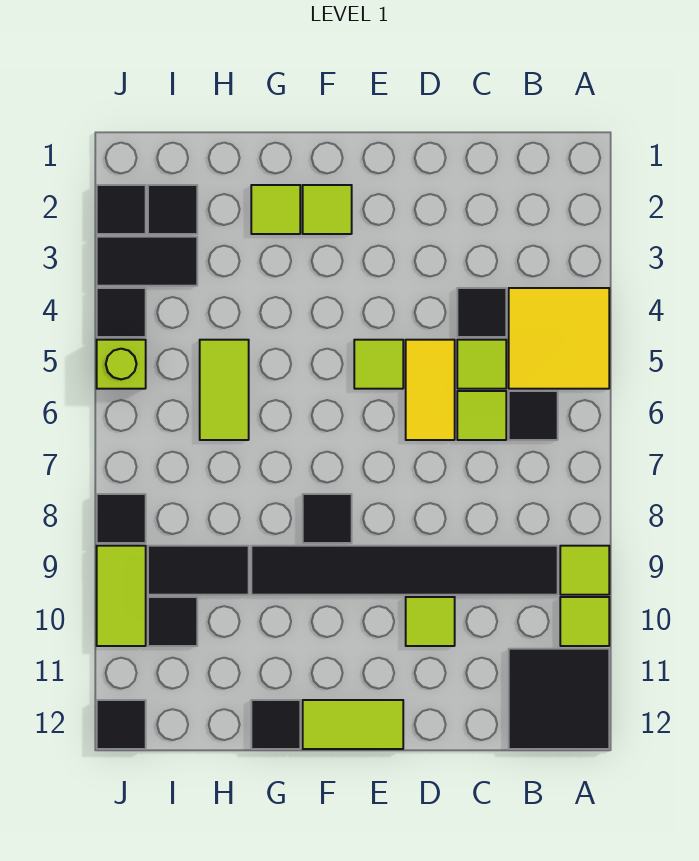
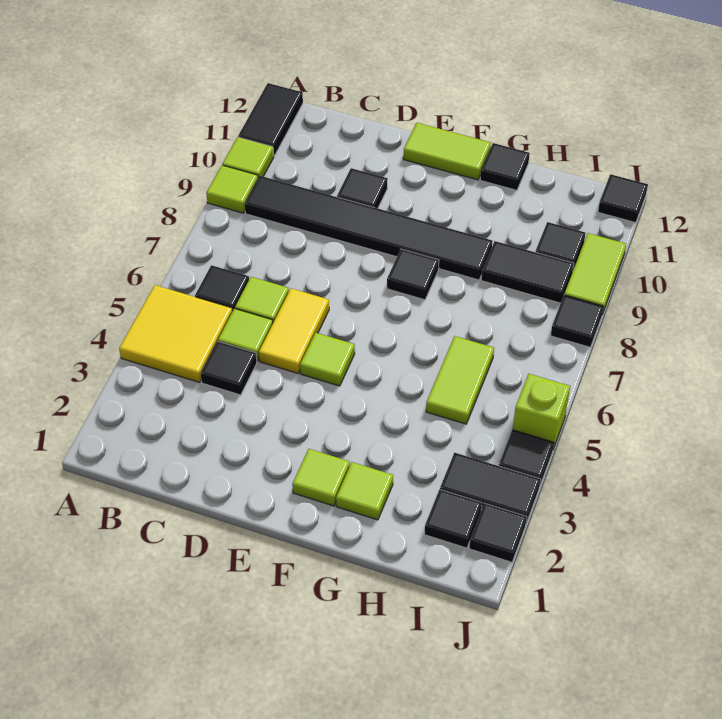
black tile A11:B12 level 1 -> black tile A11:A12 level 1
lime tile D10 level 1 -> black tile D10 level 1

